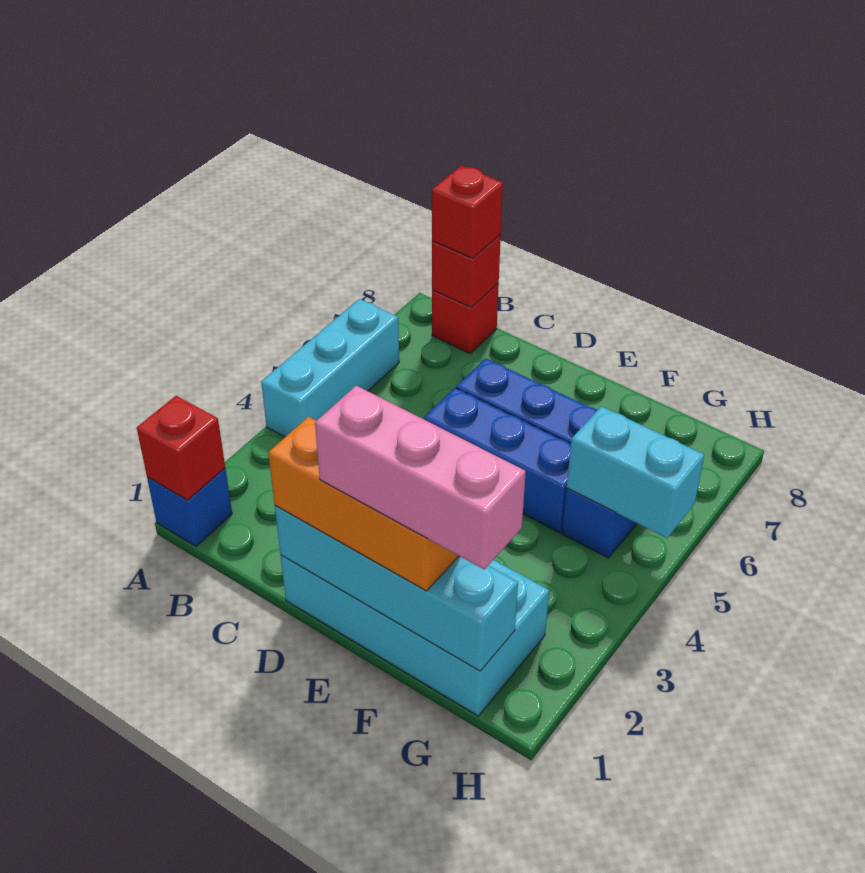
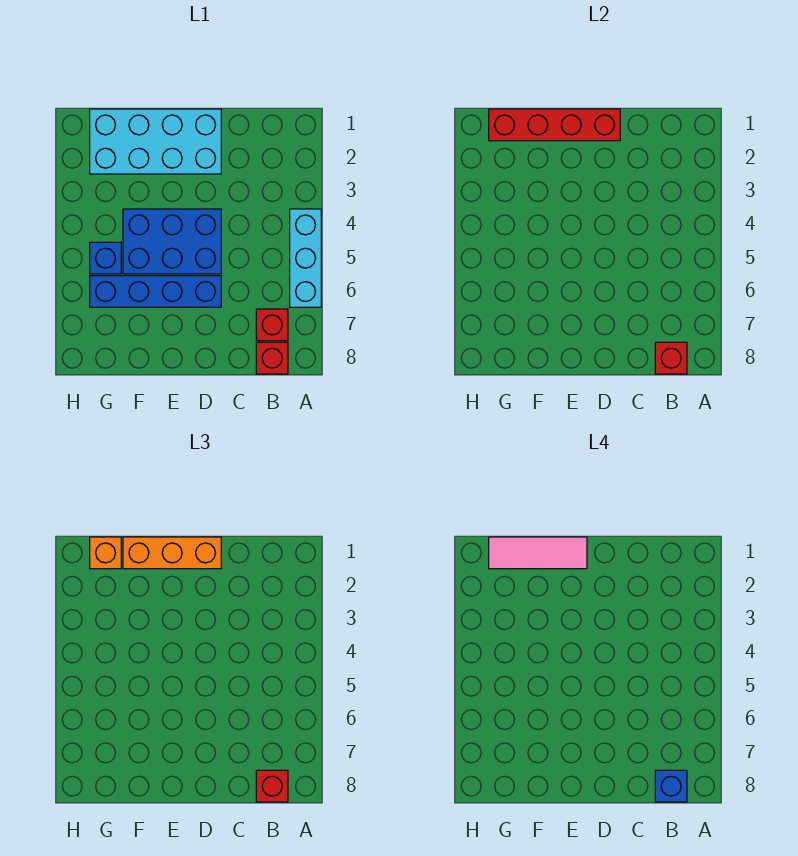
blue brick A1 level 1 -> blue brick B8 level 4
red brick A1 level 2 -> red brick B7 level 1
cyan brick D1:G1 level 2 -> red brick D1:G1 level 2
blue brick D5:F5 level 1 -> blue brick D4:F5 level 1
pink brick E1:G1 level 4 -> pink tile E1:G1 level 4
none -> orange brick G1 level 3
cyan brick G5:H5 level 2 -> none

